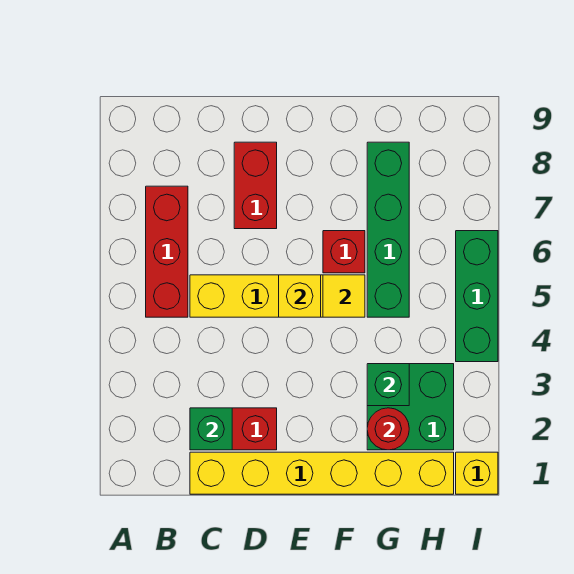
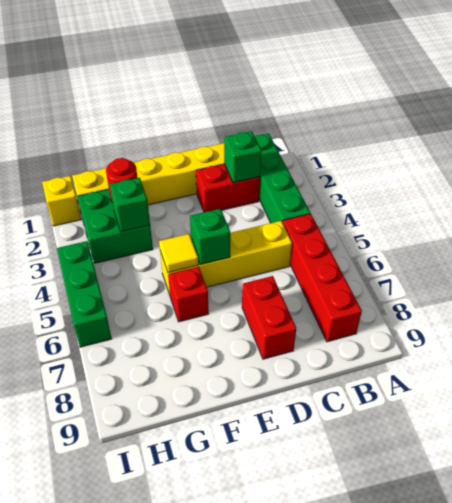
red brick B5:B7 level 1 -> red brick B5:B8 level 1
yellow brick E5 level 2 -> green brick E5 level 2
green brick G5:G8 level 1 -> green brick B1:B4 level 1

